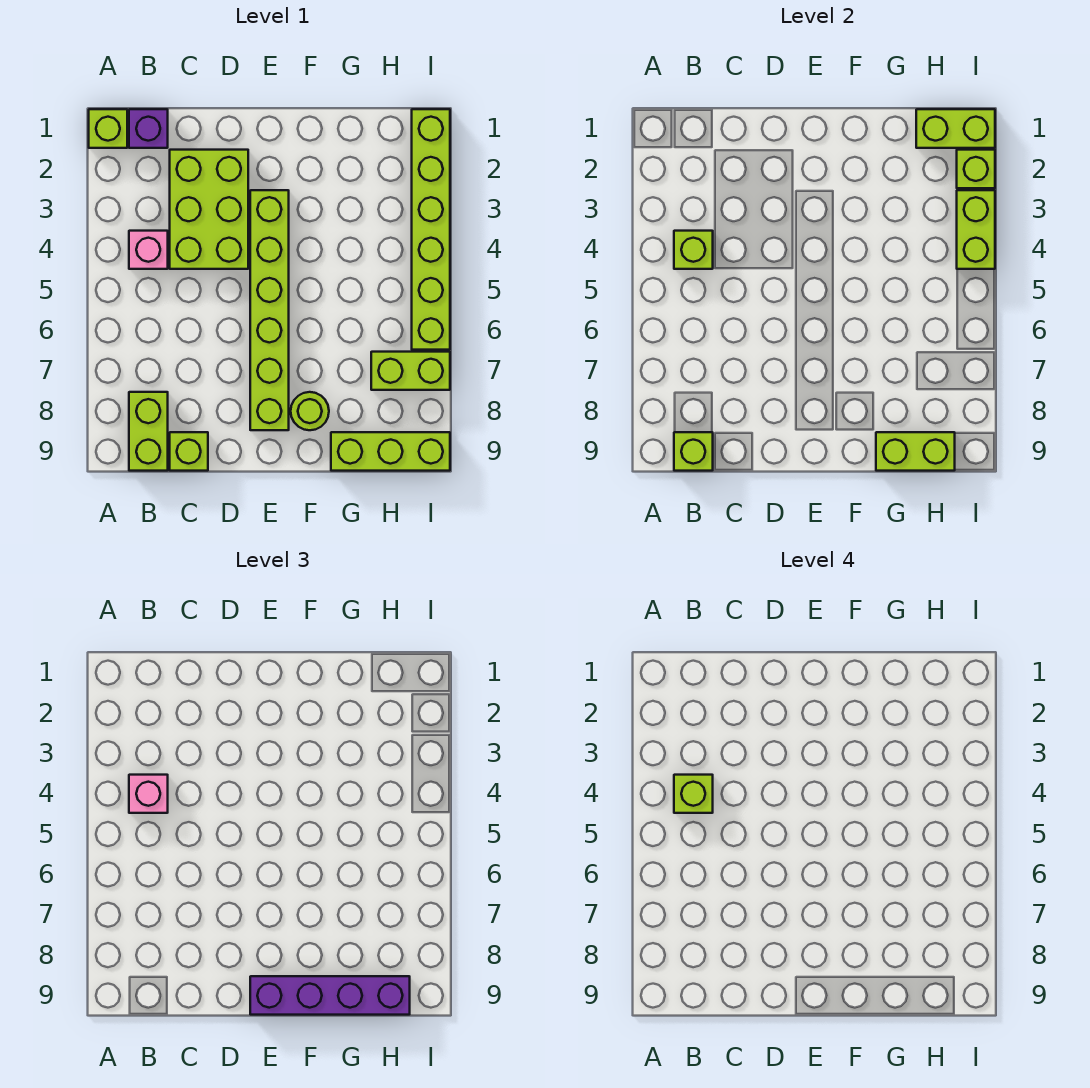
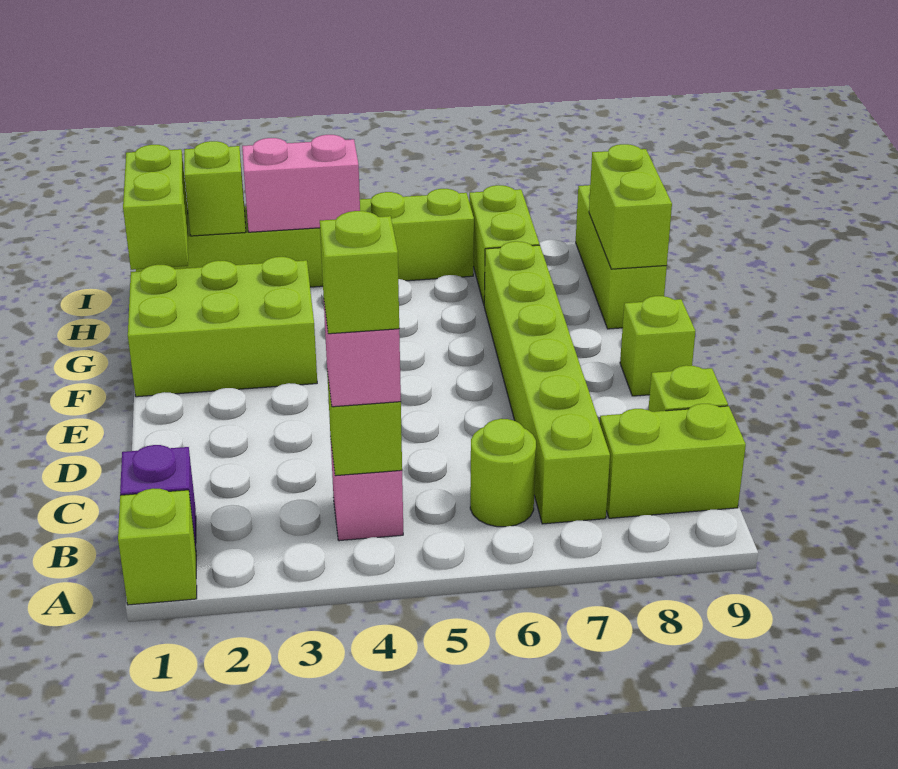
lime brick B9 level 2 -> lime brick E9 level 1
lime brick C2:D4 level 1 -> lime brick F1:G3 level 1
lime brick E3:E8 level 1 -> lime brick B7:G7 level 1
purple brick E9:H9 level 3 -> none
lime round brick F8 level 1 -> lime round brick B6 level 1
lime brick I3:I4 level 2 -> pink brick I3:I4 level 2

